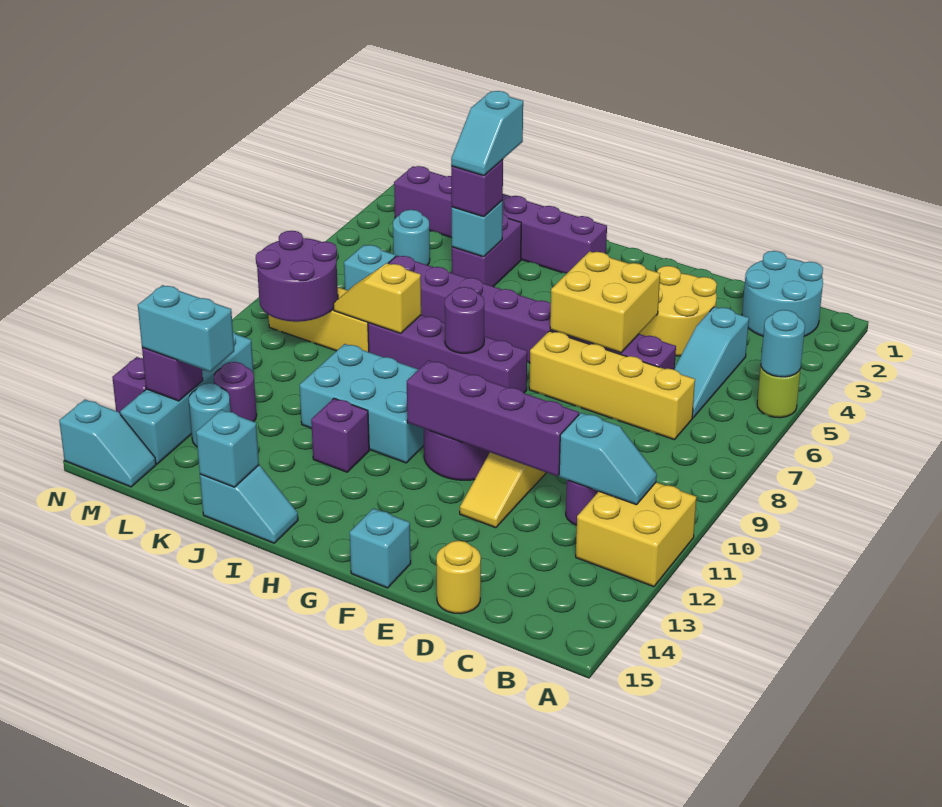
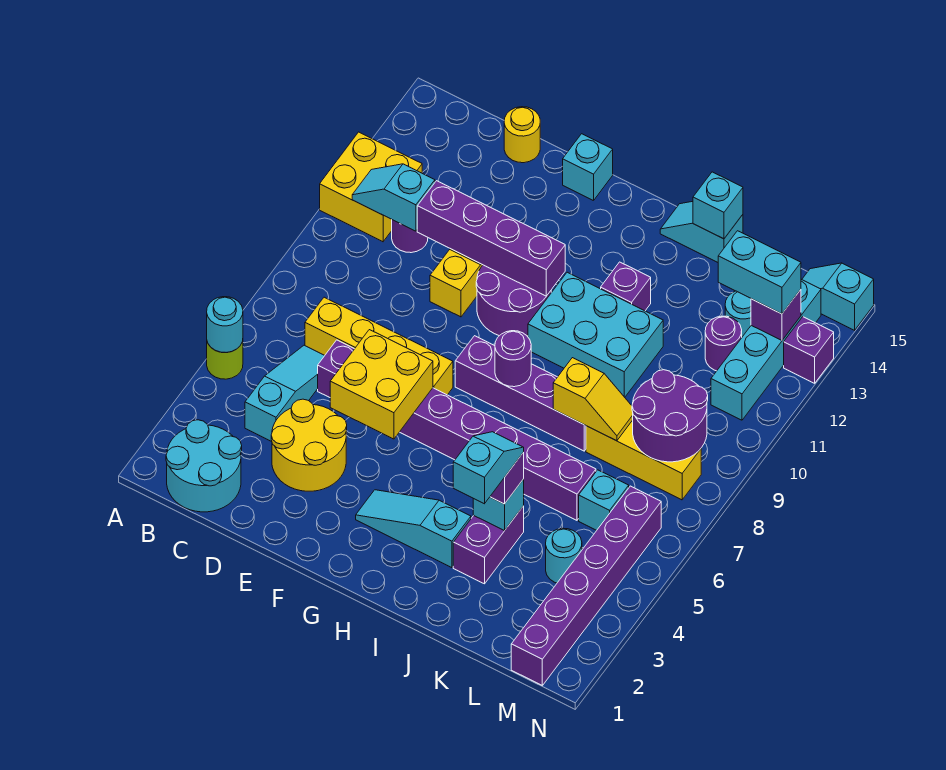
none -> cyan slope G3:I3 level 1 top I
purple brick H2:M2 level 1 -> purple brick M1:M6 level 1

